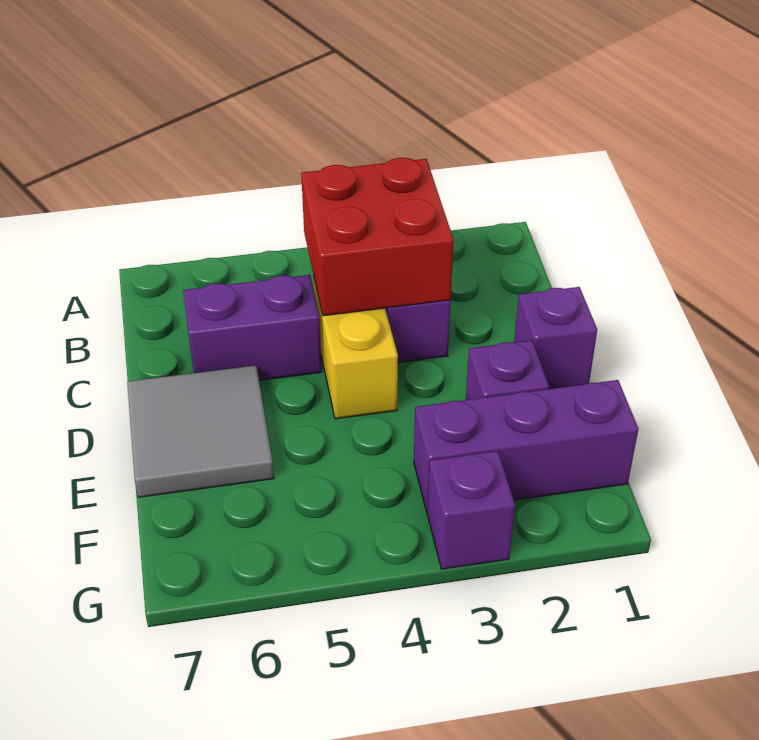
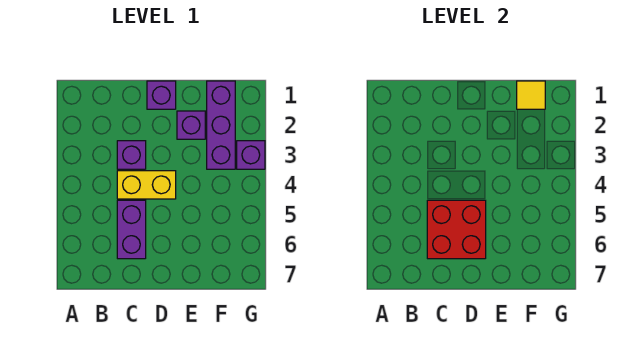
red brick B3:C4 level 2 -> red brick C5:D6 level 2
grey tile D6:E7 level 1 -> none
none -> yellow tile F1 level 2

